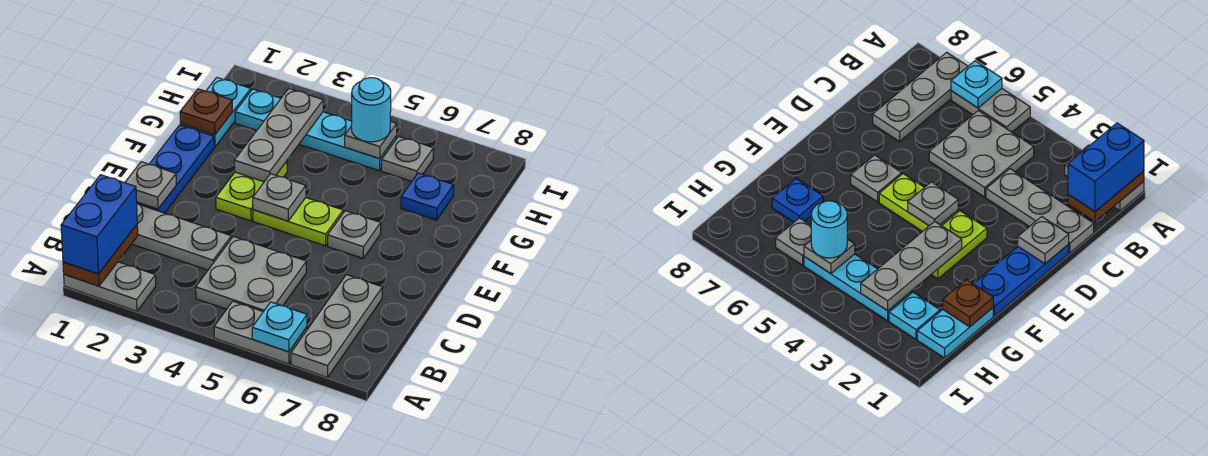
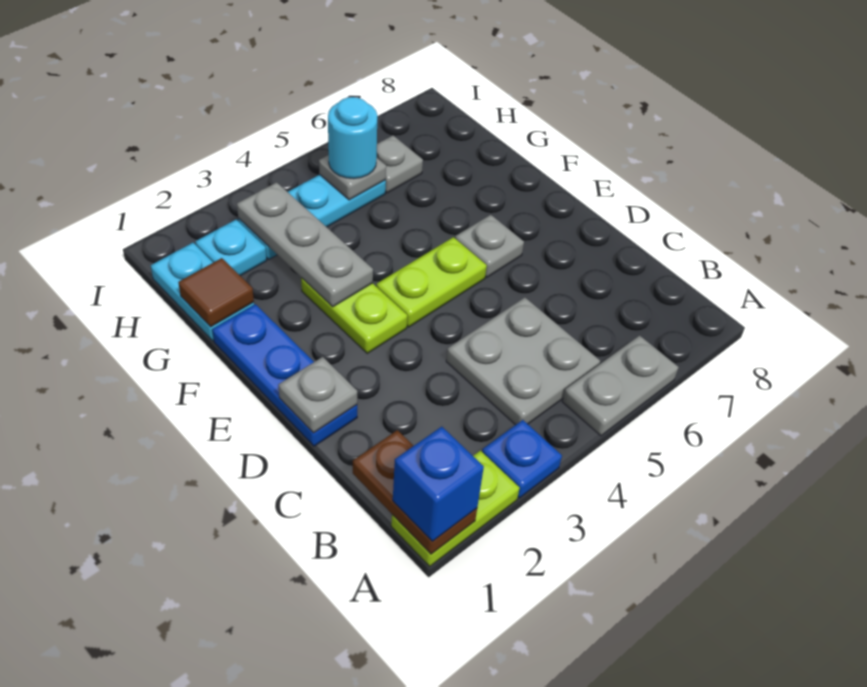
grey plate A1:A2 level 1 -> lime plate A1:A2 level 1
blue brick A1:B1 level 3 -> blue brick A1 level 3
cyan plate A6 level 2 -> none
grey plate A7:C7 level 1 -> none
grey plate C1:C3 level 1 -> none
grey plate E4 level 2 -> none
brown plate G1 level 2 -> brown tile G1 level 2
blue plate G7 level 1 -> blue plate A3 level 1

